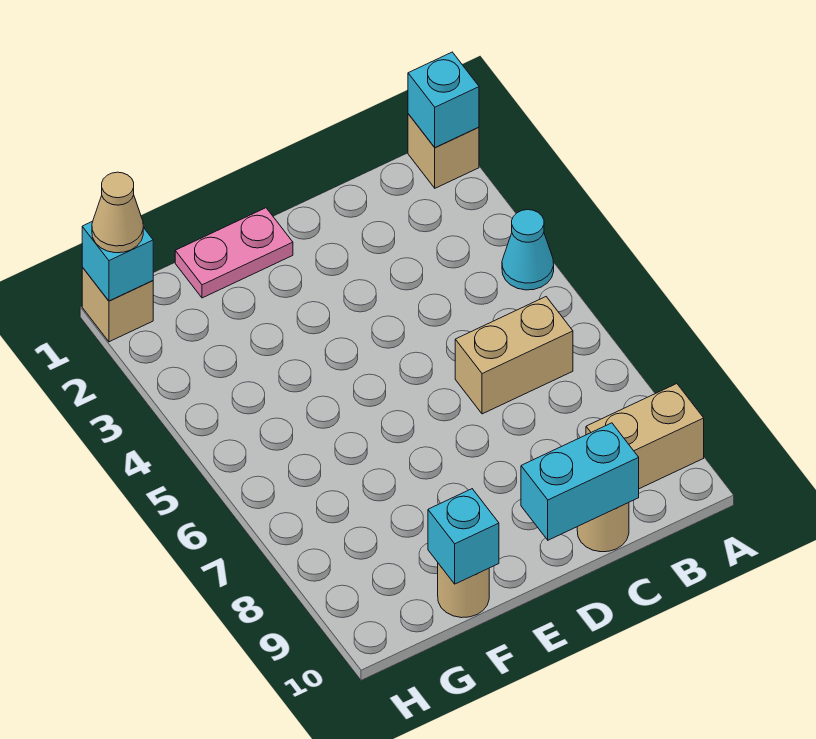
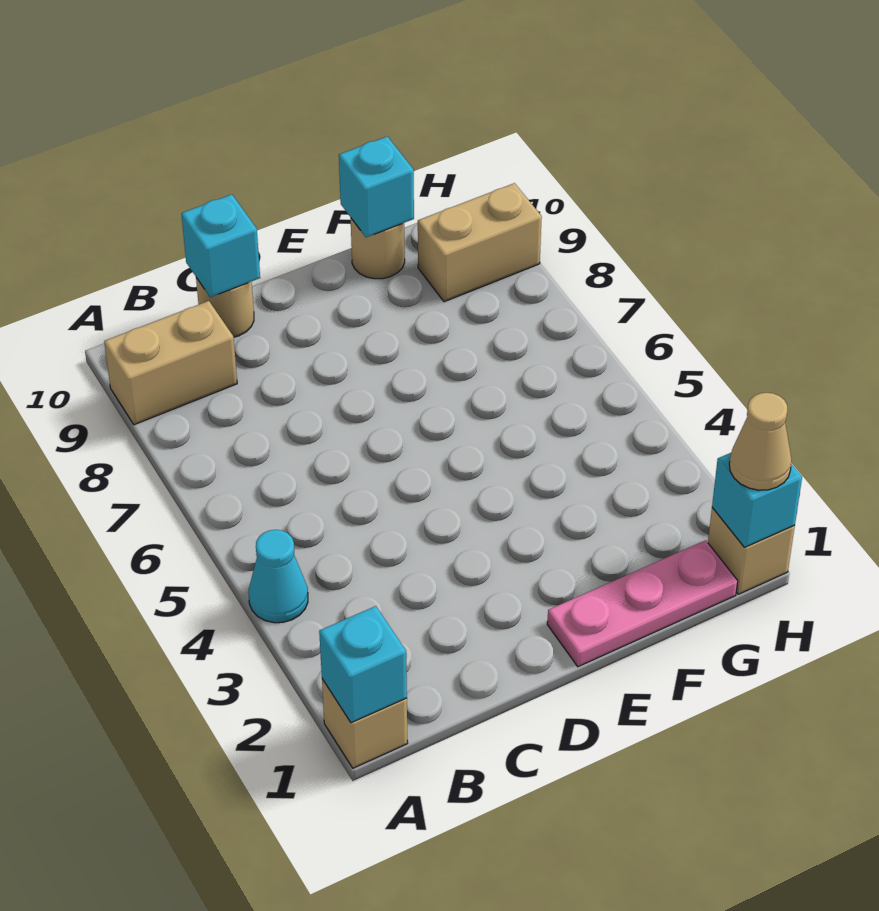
tan brick B6:C6 level 1 -> tan brick G9:H9 level 1
cyan brick C10:D10 level 2 -> cyan brick C10 level 2
pink plate E1:F1 level 1 -> pink plate E1:G1 level 1

